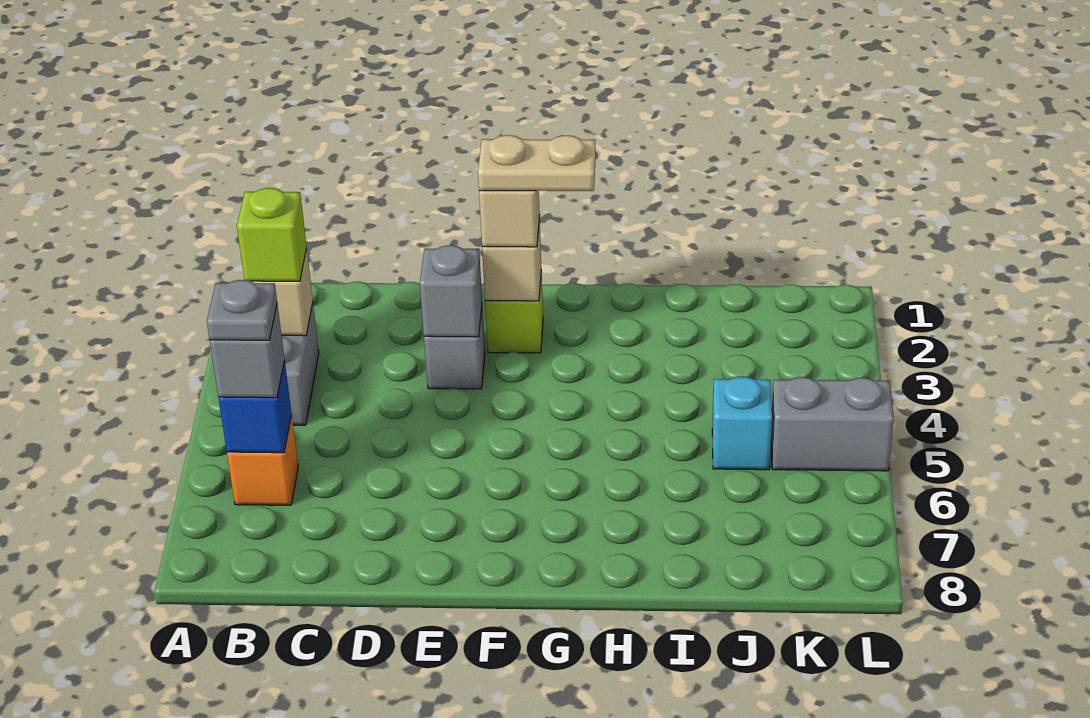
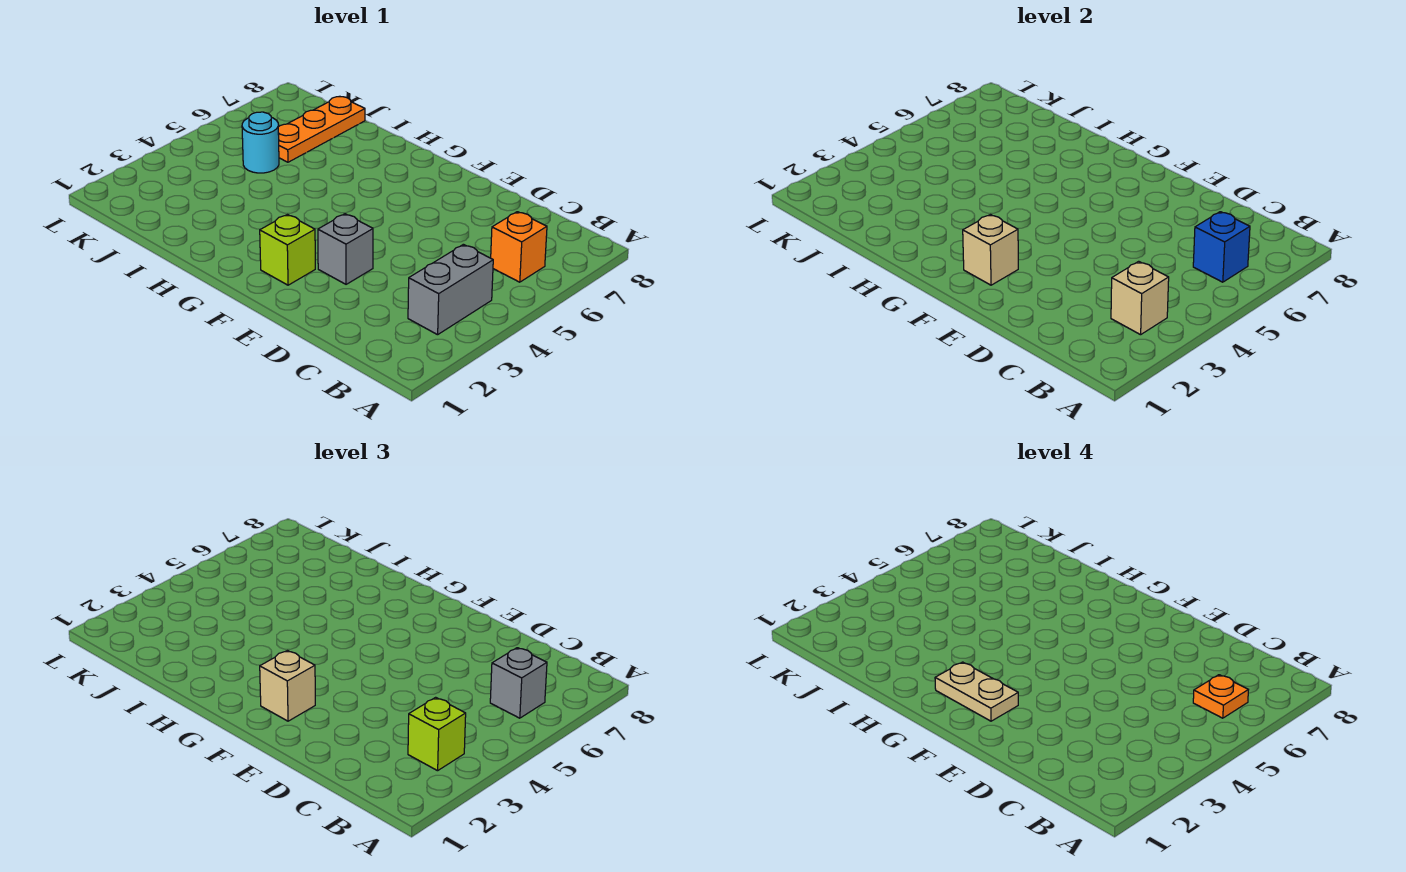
grey plate B6 level 4 -> orange plate B6 level 4
grey brick E3 level 2 -> none
cyan brick J5 level 1 -> cyan round brick J5 level 1
none -> orange plate J6:J8 level 1
grey brick K5:L5 level 1 -> none

